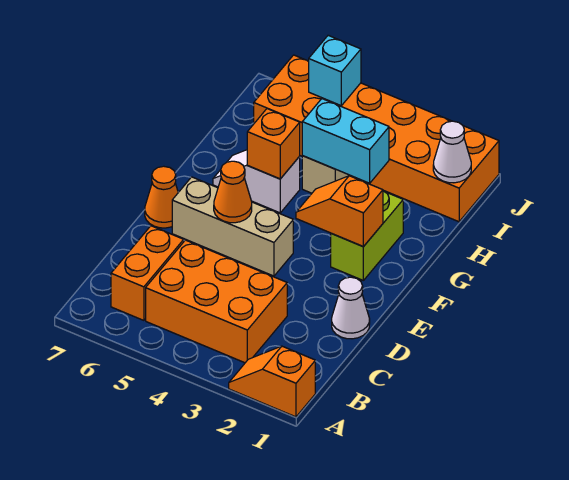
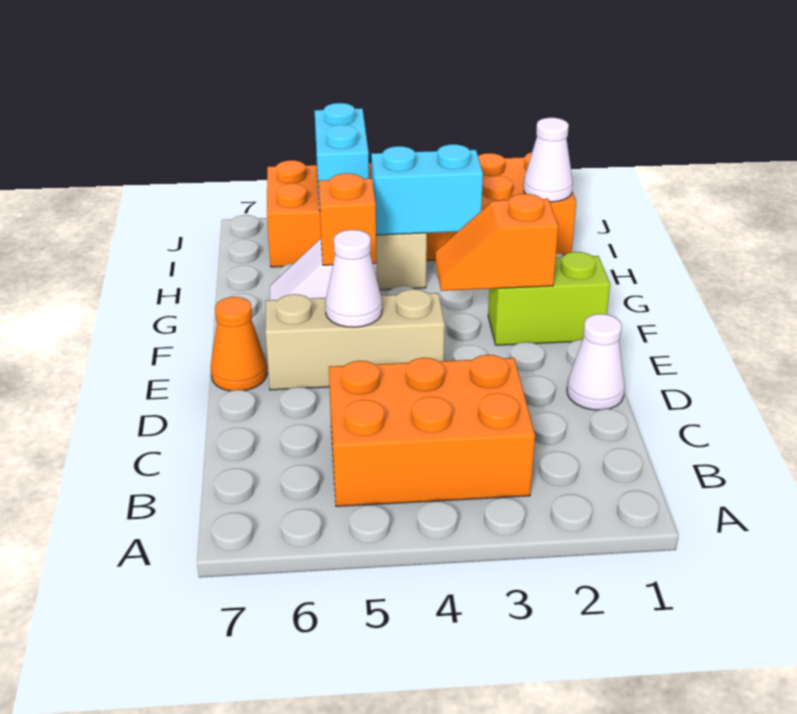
orange slope A1:A2 level 1 top 1 -> none
orange brick B6:C6 level 1 -> none
orange cone E5 level 2 -> white cone E5 level 2
lime brick F2:G2 level 1 -> lime brick F1:F2 level 1
cyan brick J5 level 2 -> cyan brick I5:J5 level 2

